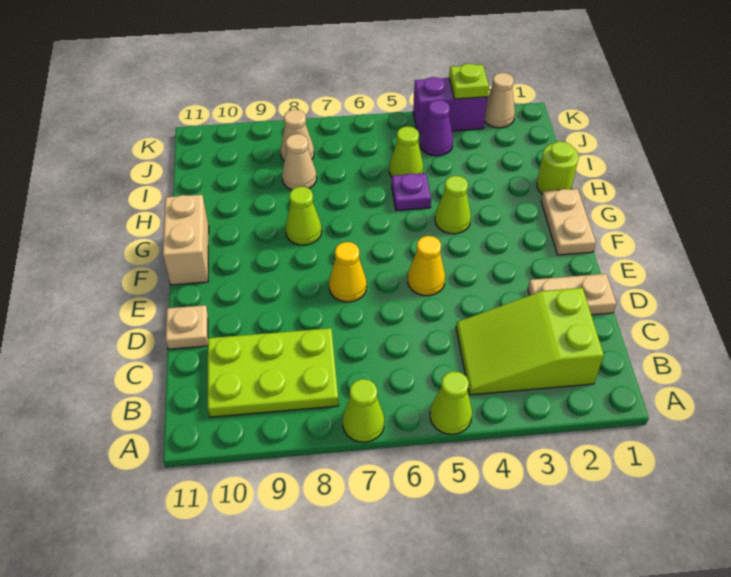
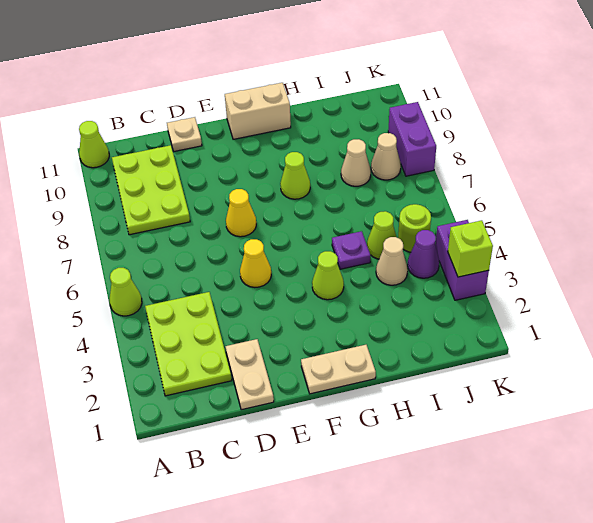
lime cone A7 level 1 -> lime cone A11 level 1
lime slope B2:C4 level 1 top 2 -> lime plate B2:C4 level 1
lime round brick H1 level 1 -> lime round brick J5 level 1
tan cone K2 level 1 -> tan cone I4 level 1
lime plate K3 level 2 -> lime brick K3 level 2
none -> purple brick K8:K9 level 1

